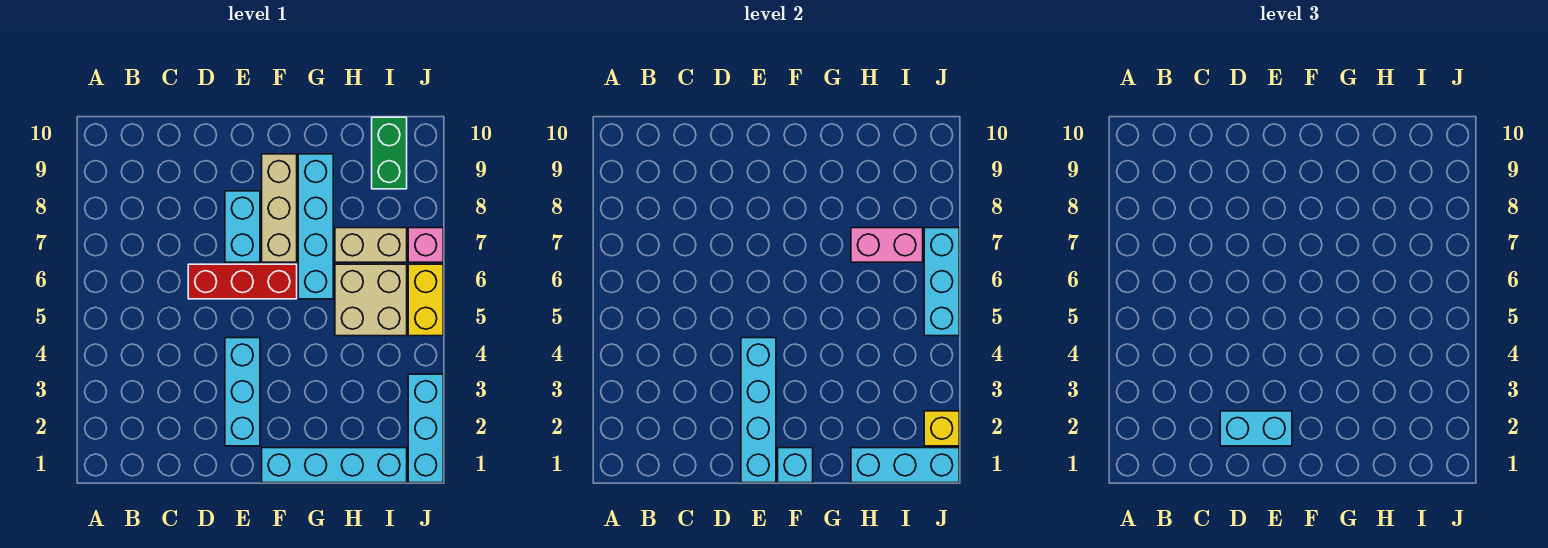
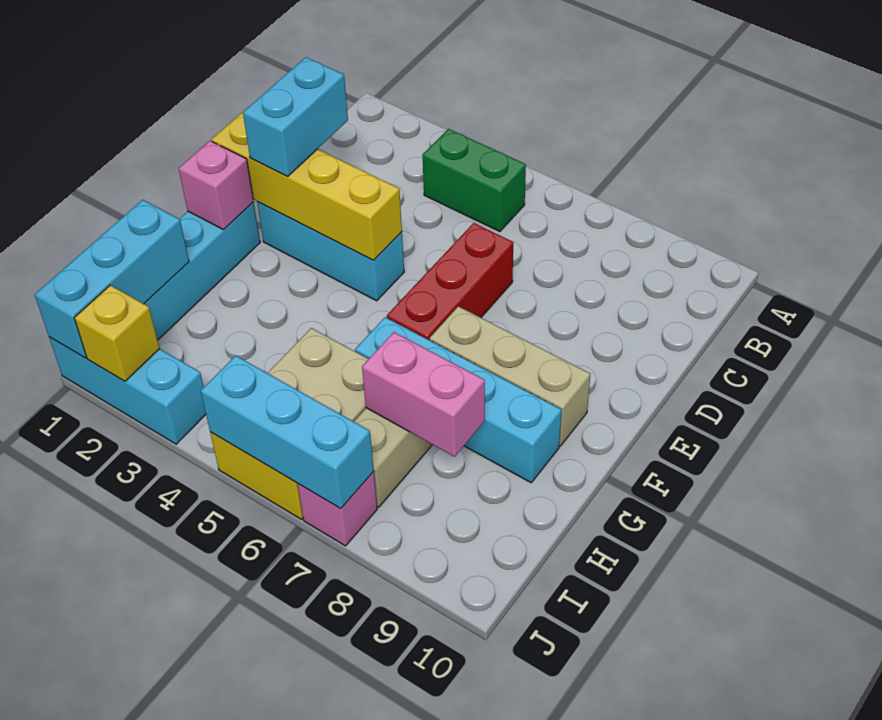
cyan brick E1:E4 level 2 -> yellow brick E1:E4 level 2
cyan brick E7:E8 level 1 -> none
cyan brick F1 level 2 -> pink brick F1 level 2
pink brick H7:I7 level 2 -> pink brick H7:H8 level 2
green brick I9:I10 level 1 -> green brick B4:B5 level 1

